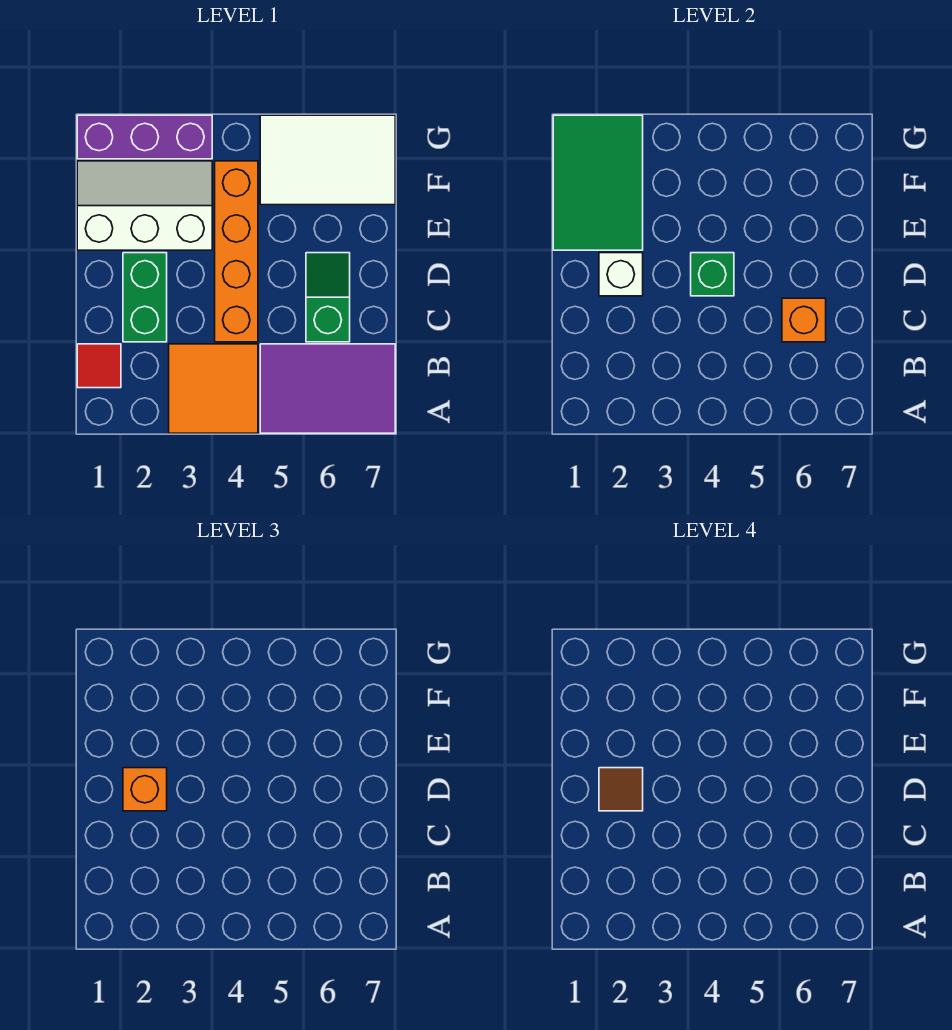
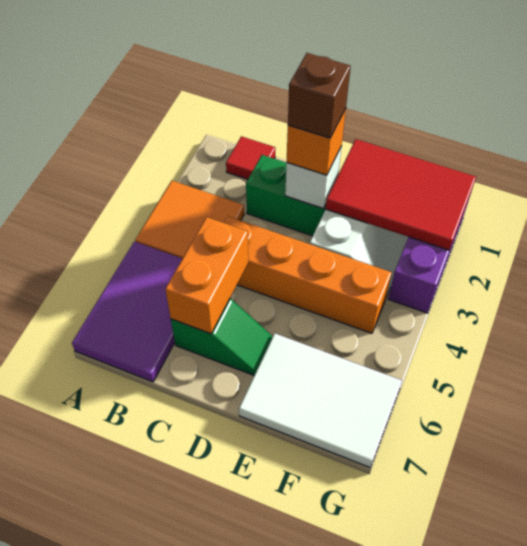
orange brick C6 level 2 -> orange brick C5:C6 level 2
brown tile D2 level 4 -> brown brick D2 level 4
green brick D4 level 2 -> none
green tile E1:G2 level 2 -> red tile E1:G2 level 2
white tile F5:G7 level 1 -> white tile E6:G7 level 1

